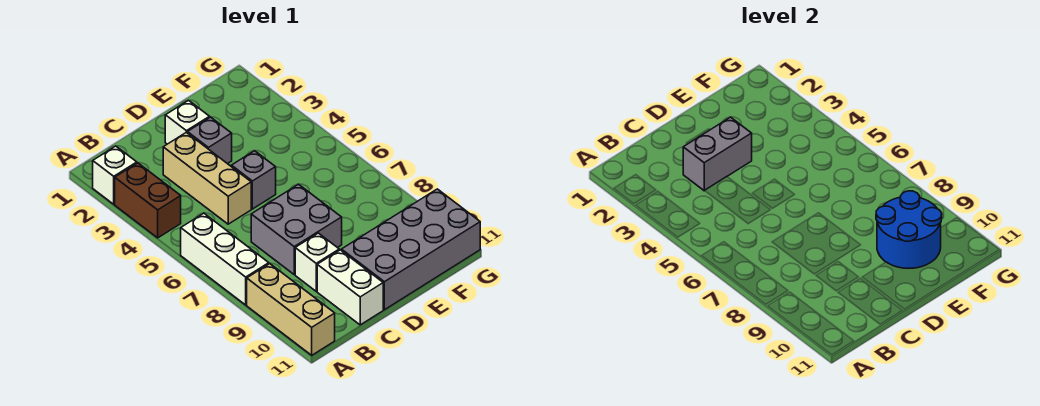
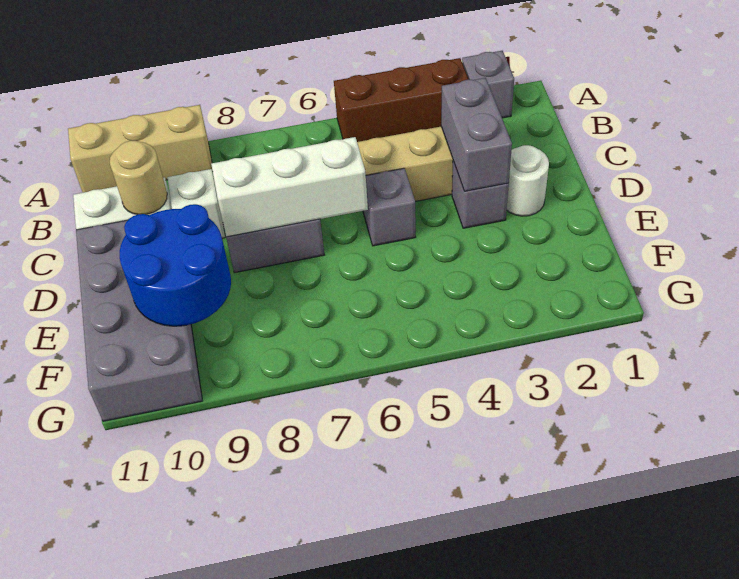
white brick A2 level 1 -> grey brick A2 level 1
brown brick A3:A4 level 1 -> brown brick A3:A5 level 1
white brick A6:A8 level 1 -> white brick D6:D8 level 2
none -> tan round brick C10 level 2
white brick D2 level 1 -> white round brick D2 level 1

